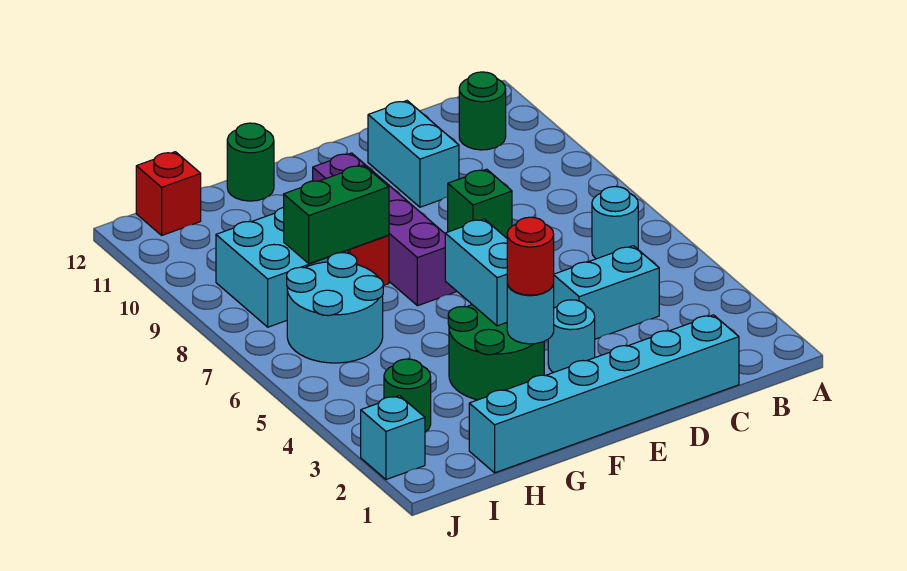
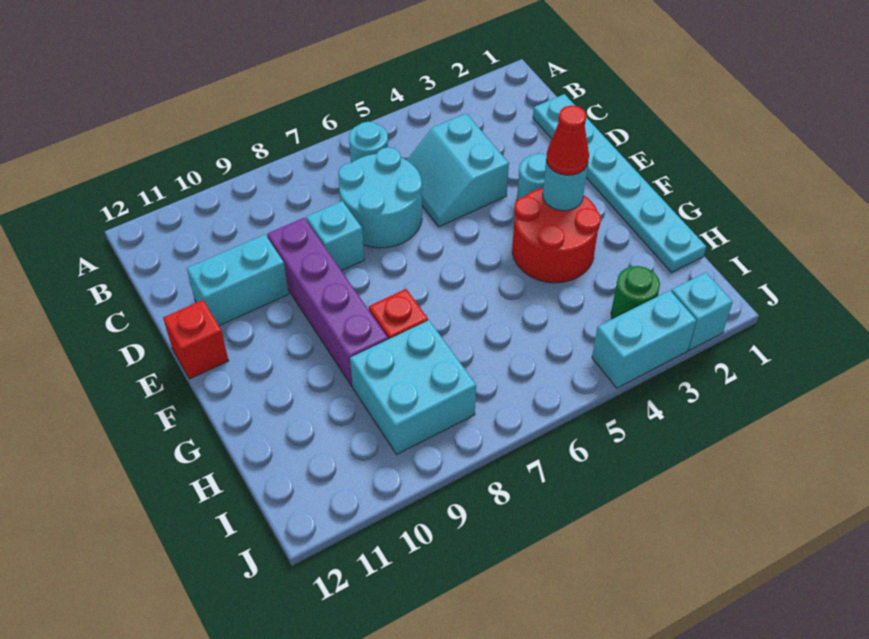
green round brick B11 level 1 -> none
cyan brick C1:H1 level 1 -> cyan plate C1:H1 level 1
green brick D8 level 1 -> cyan brick D8 level 1
green round brick F3:G4 level 1 -> red round brick F3:G4 level 1
red round brick F3 level 3 -> red cone F3 level 3
cyan brick F4:F5 level 2 -> cyan brick J3:J4 level 1
purple brick F7:F10 level 1 -> purple brick D9:G9 level 1
green brick G8:H8 level 2 -> none
green round brick G12 level 1 -> none
cyan round brick H6:I7 level 1 -> cyan round brick C6:D7 level 1
red brick I12 level 1 -> red brick E12 level 1

